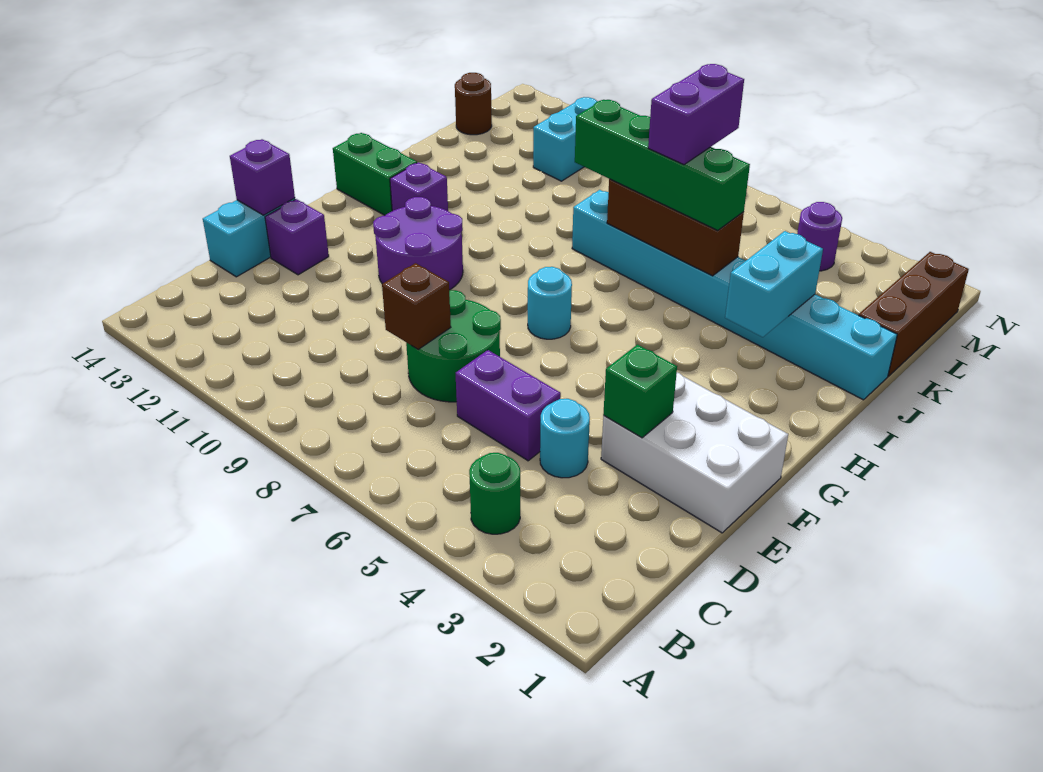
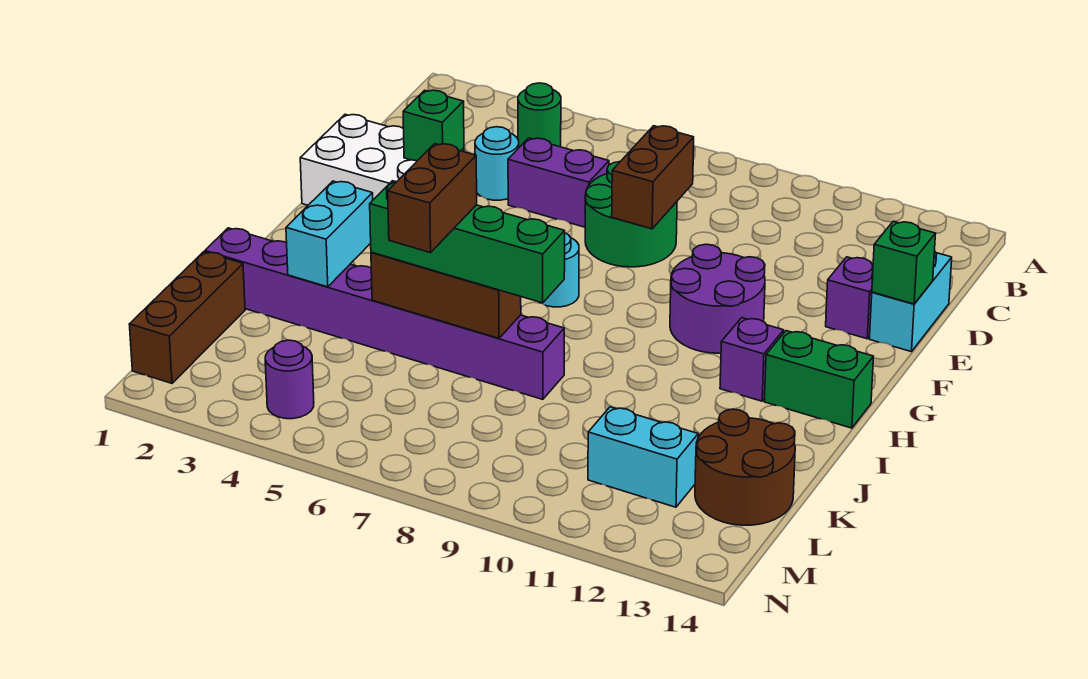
brown brick D8 level 2 -> brown brick D8:E8 level 2
purple brick E14 level 2 -> green brick E14 level 2
cyan brick J1:J8 level 1 -> purple brick J1:J8 level 1
purple brick J6:K6 level 4 -> brown brick J6:K6 level 4
cyan brick L11:M11 level 1 -> cyan brick L11:L12 level 1
brown round brick L14 level 1 -> brown round brick K13:L14 level 1

